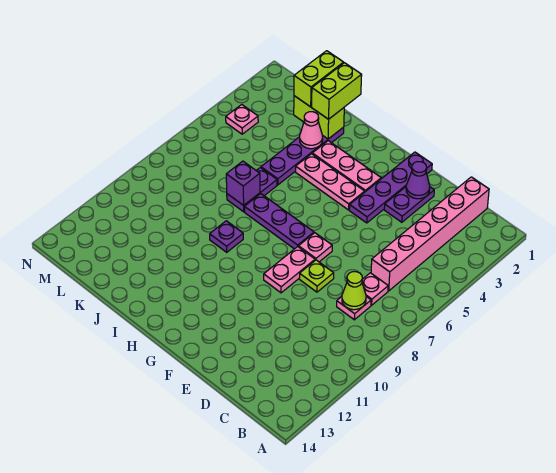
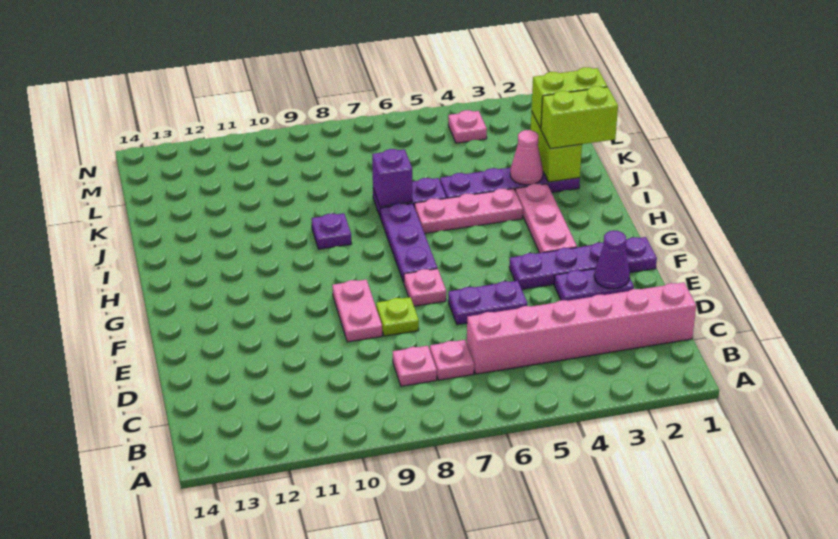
lime cone C8 level 2 -> none
none -> purple plate E5:E6 level 1
pink plate F8:F9 level 1 -> pink plate E9:F9 level 1
pink plate G4:I4 level 1 -> pink plate I4:I6 level 1

